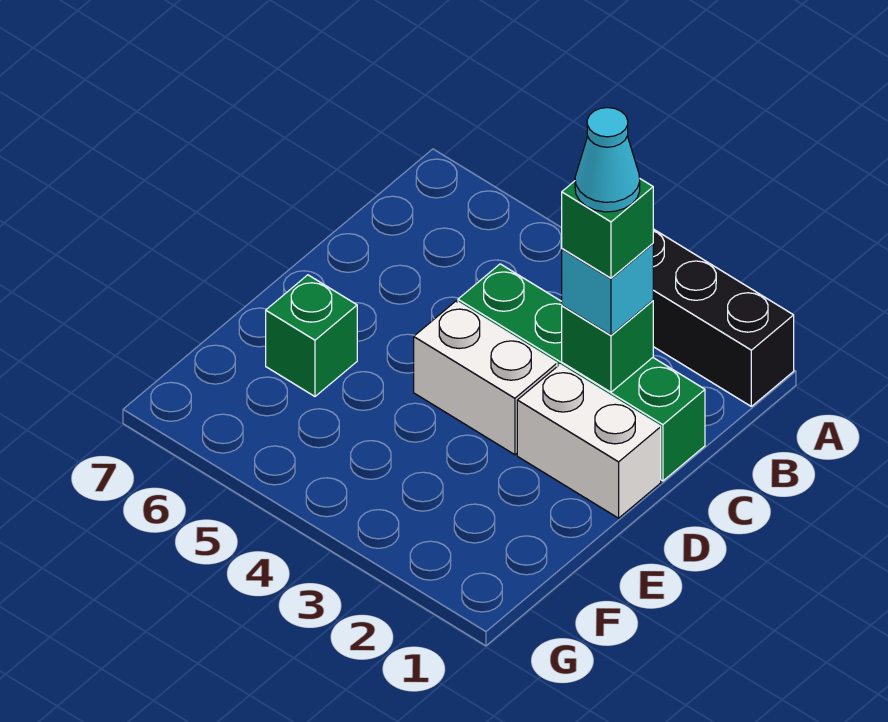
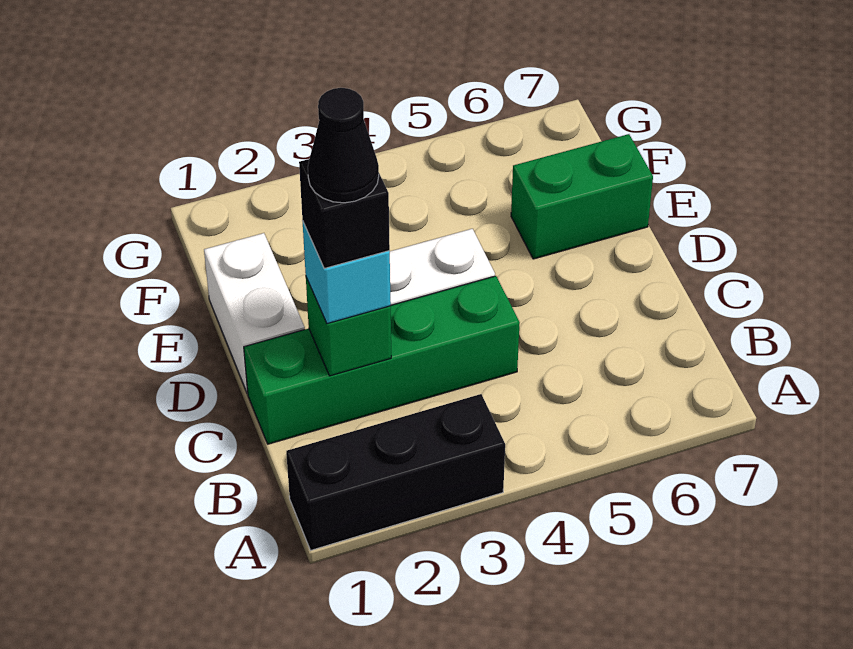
green brick C2 level 4 -> black brick C2 level 4
cyan cone C2 level 5 -> black cone C2 level 5
white brick D1:D2 level 1 -> white brick D1:E1 level 1
green brick E6 level 1 -> green brick E6:E7 level 1

